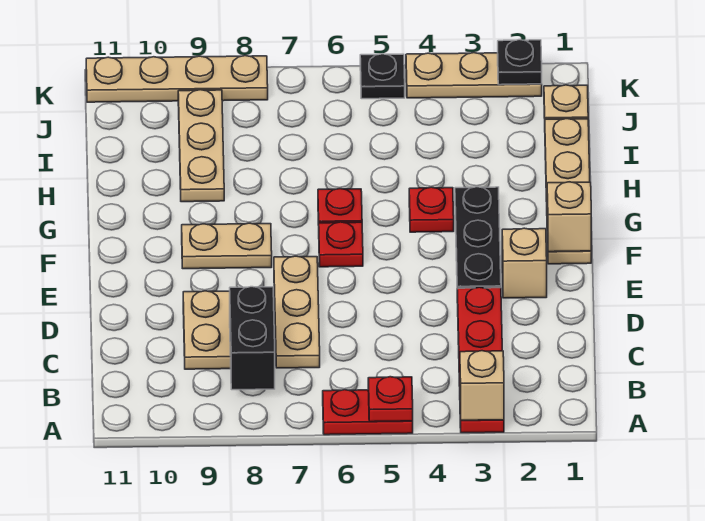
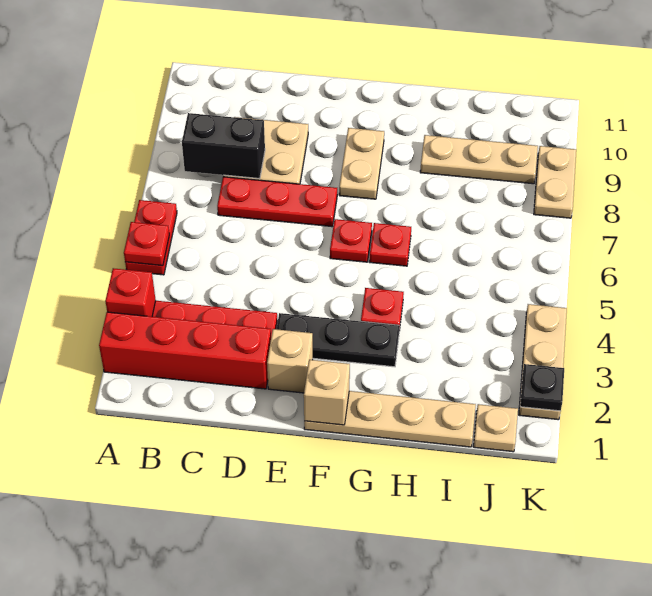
none -> red brick A2:D2 level 1
tan brick A3 level 2 -> red brick A3 level 2
tan plate C7:E7 level 1 -> red plate C7:E7 level 1
black plate K5 level 1 -> none
tan plate K8:K11 level 1 -> tan plate K8:K9 level 1

